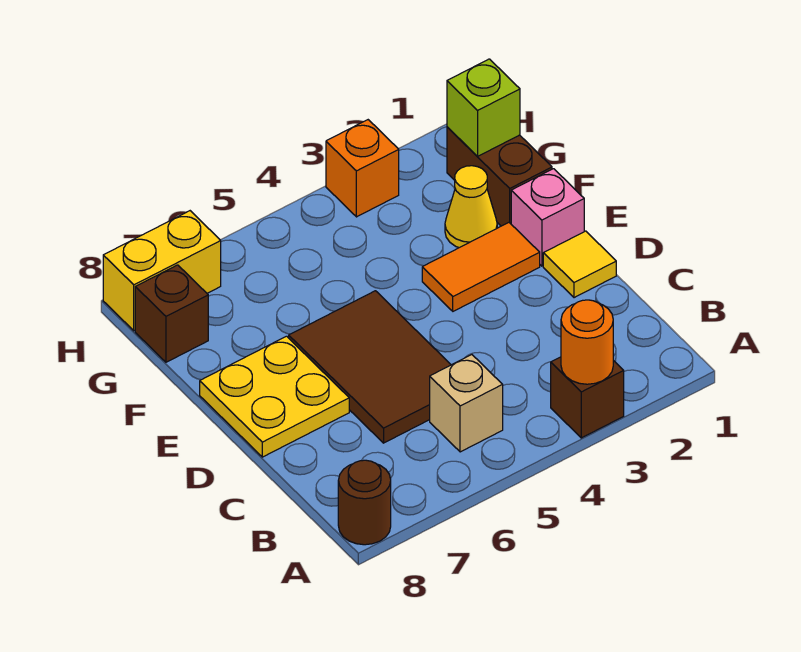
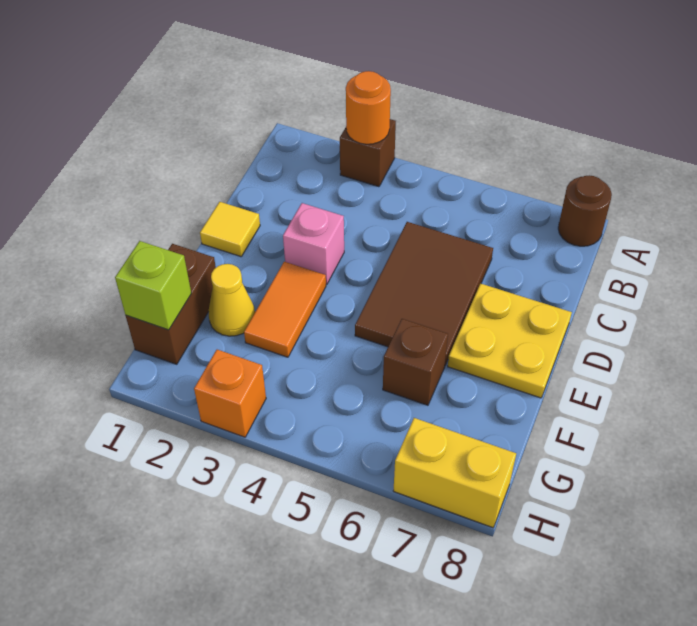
tan brick B5 level 1 -> none
pink brick E1 level 1 -> pink brick D3 level 1
orange tile E2:E3 level 1 -> orange tile E3:F3 level 1
brown brick G8 level 1 -> brown brick F6 level 1

